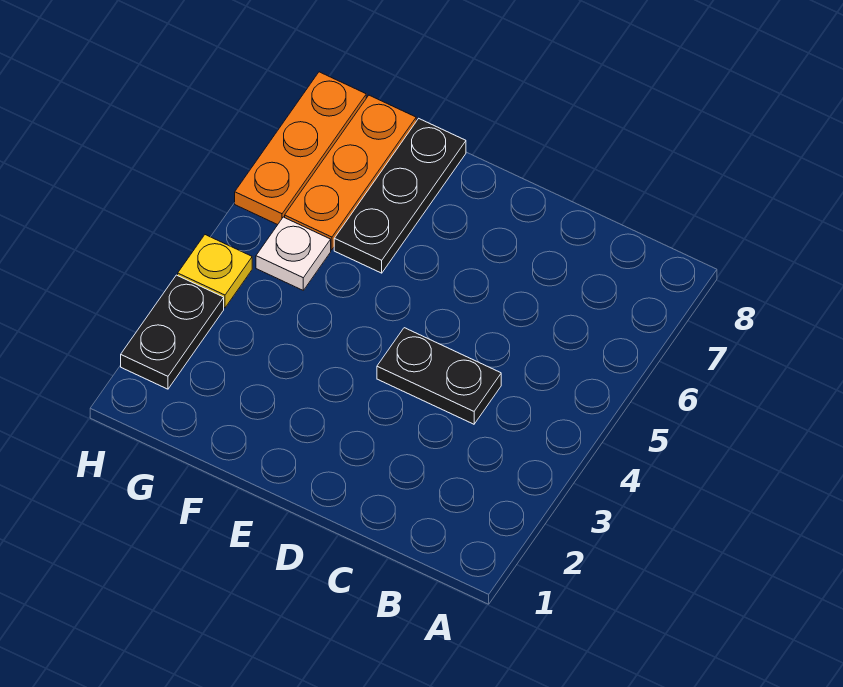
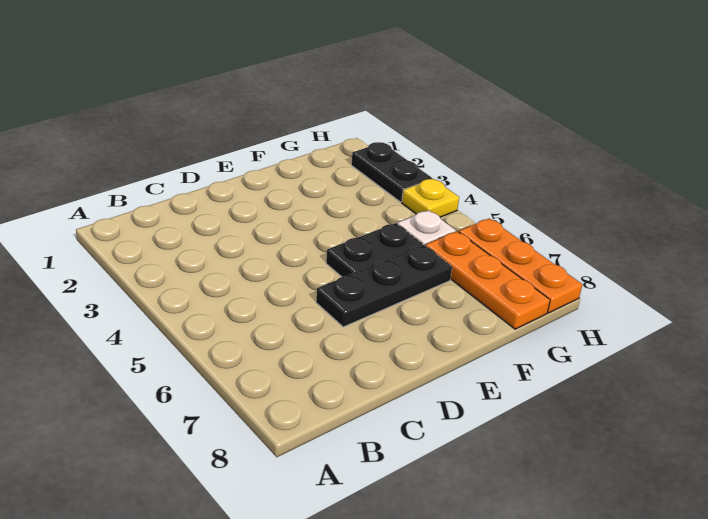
black plate C4:D4 level 1 -> black plate E5:F5 level 1
black plate F6:F8 level 1 -> black plate D6:F6 level 1

